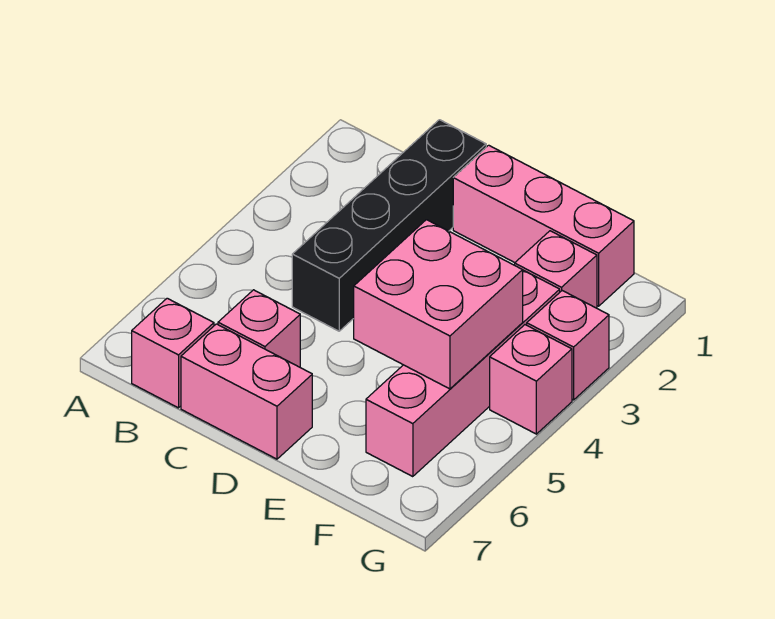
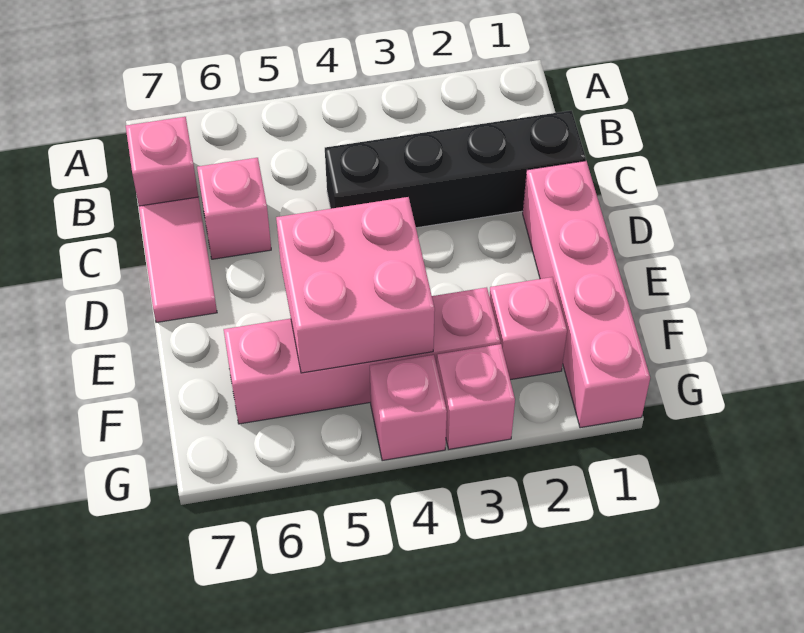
pink brick C7:D7 level 1 -> pink tile C7:D7 level 1
pink brick D1:F1 level 1 -> pink brick D1:G1 level 1

